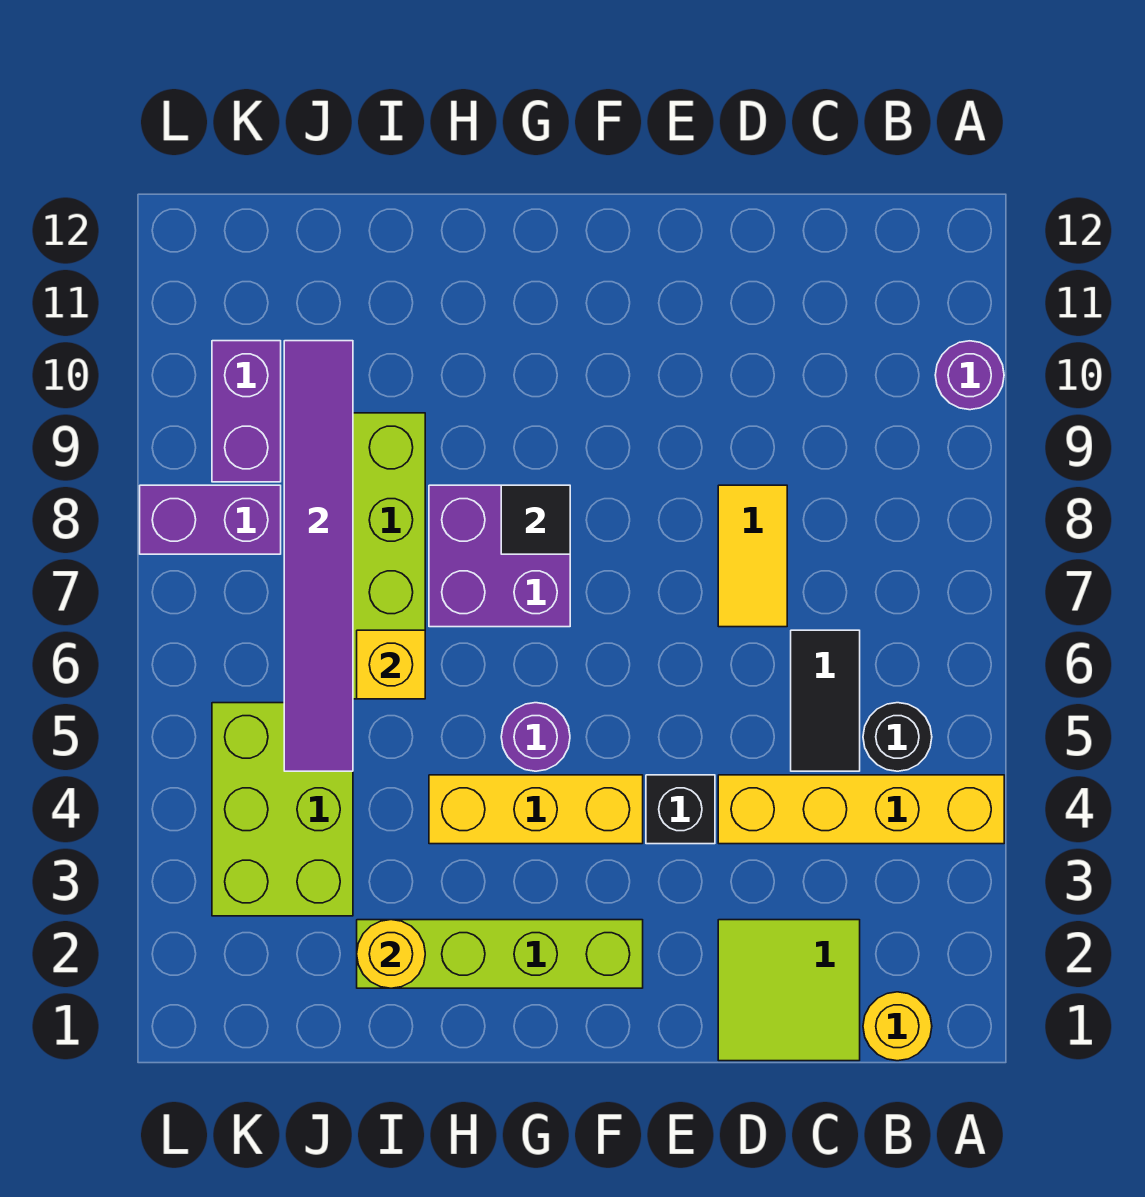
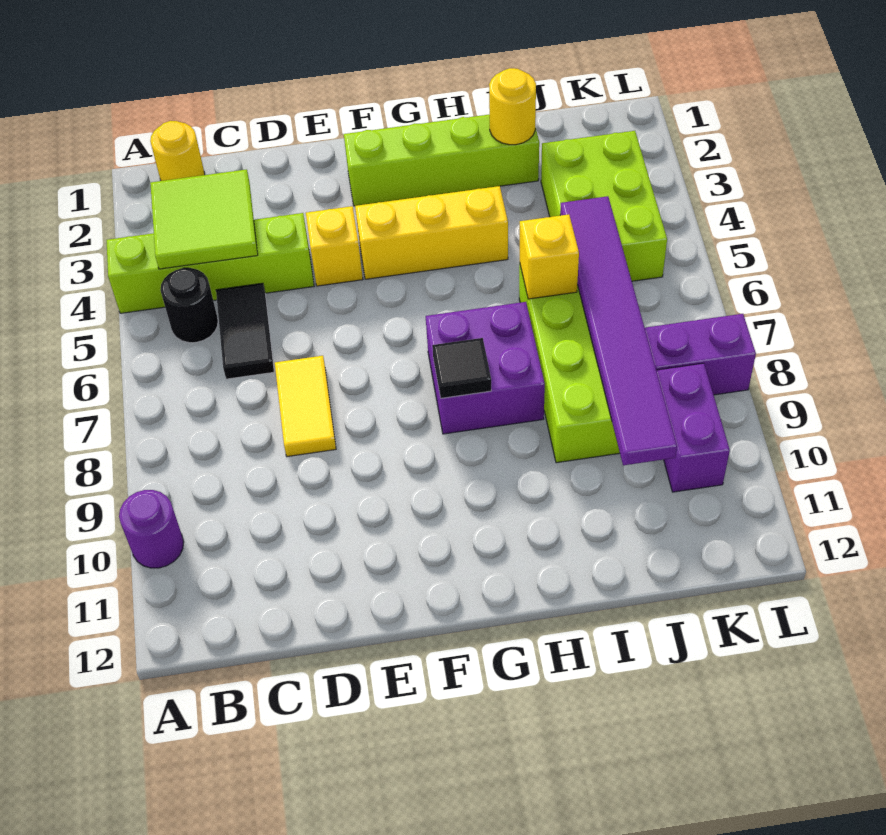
yellow brick A4:D4 level 1 -> lime brick A4:D4 level 1
lime tile C1:D2 level 1 -> lime tile B3:C4 level 2
black brick E4 level 1 -> yellow brick E4 level 1
purple round brick G5 level 1 -> none

